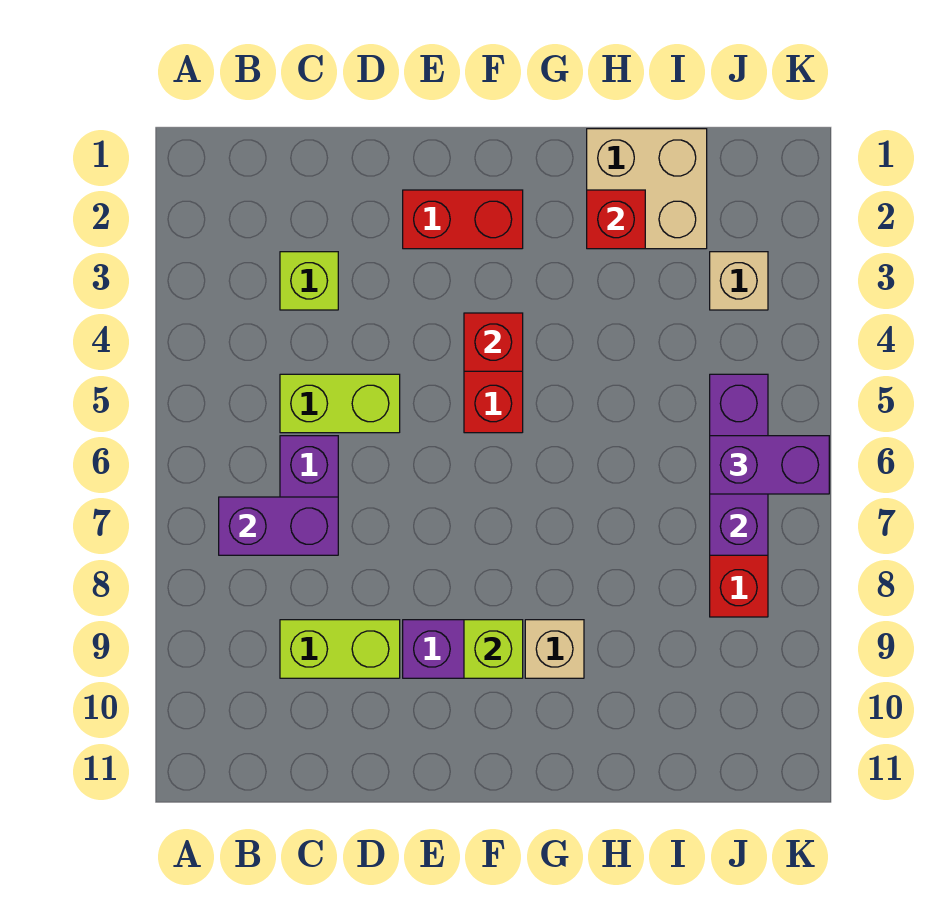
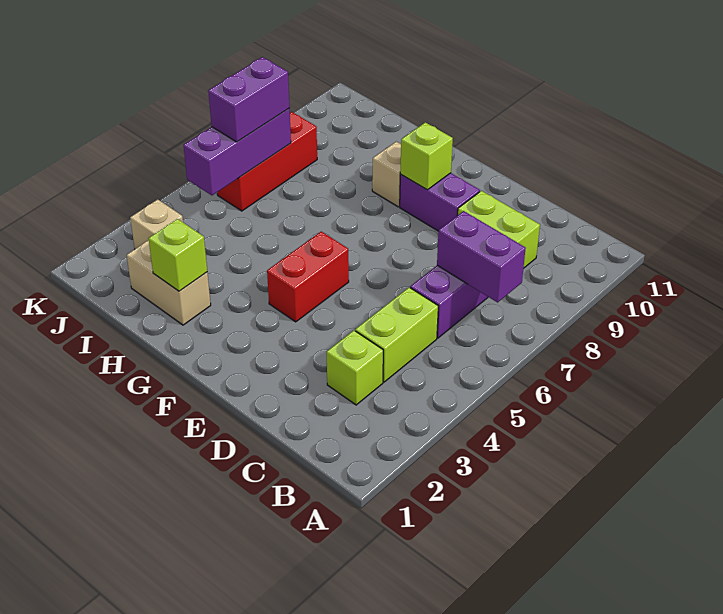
lime brick C5:D5 level 1 -> lime brick C4:C5 level 1
red brick E2:F2 level 1 -> none
red brick F4 level 2 -> none
tan brick H1:I2 level 1 -> tan brick H2:I2 level 1
red brick H2 level 2 -> lime brick H2 level 2
purple brick J6:K6 level 3 -> purple brick J6:J7 level 3

